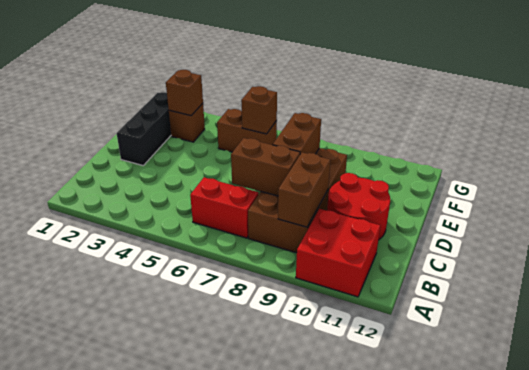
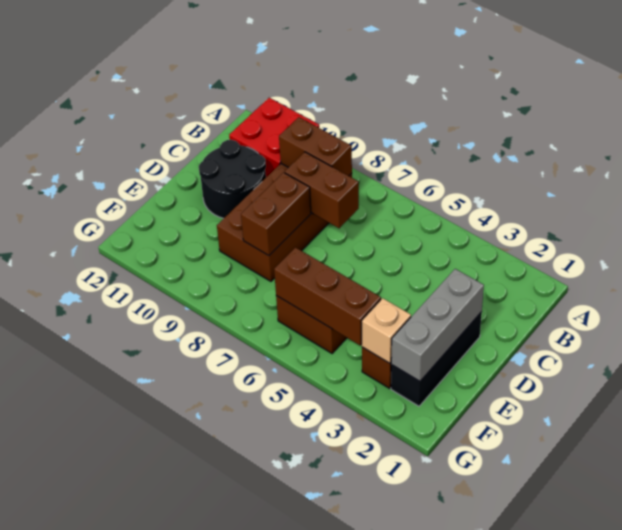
red brick B6:B7 level 1 -> none
brown brick B9:C9 level 2 -> brown brick B8:B9 level 2
red round brick C10:D11 level 1 -> black round brick C10:D11 level 1
none -> grey brick D2:F2 level 2
brown brick F3 level 2 -> tan brick F3 level 2
brown brick F6 level 2 -> brown brick F4:F6 level 2

